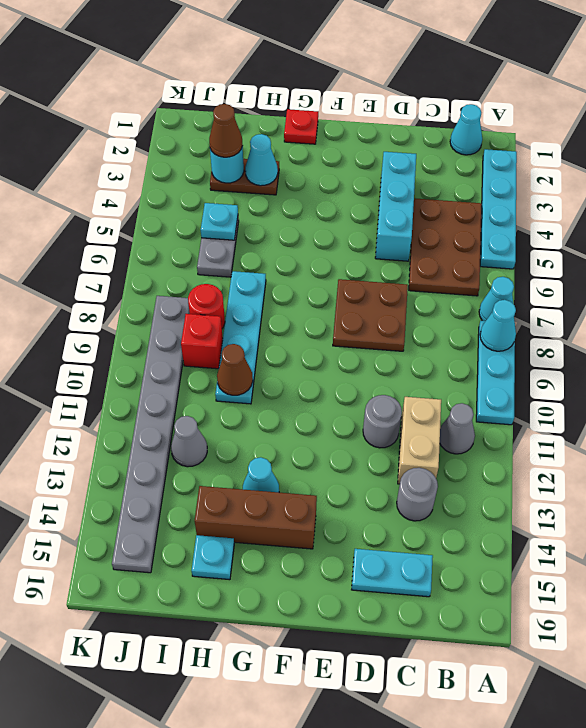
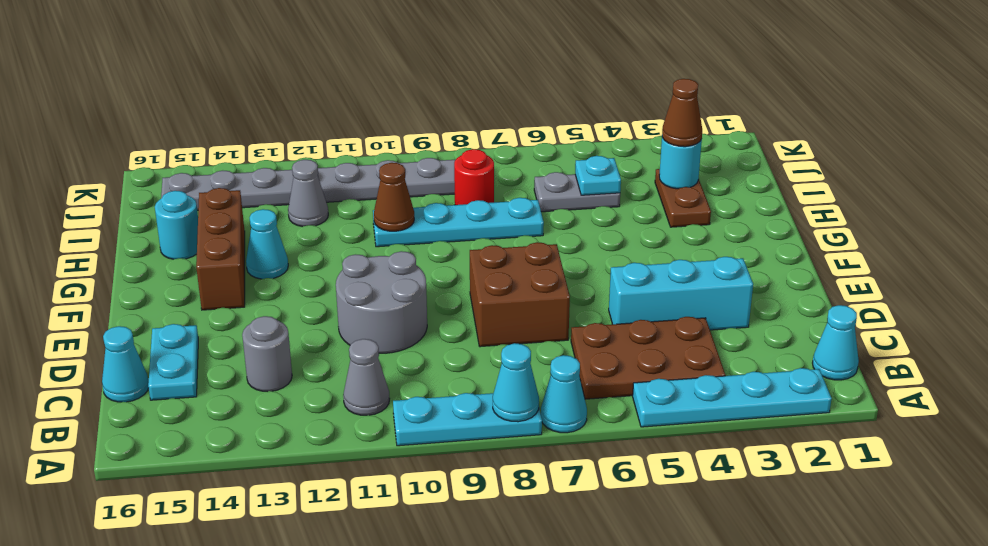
tan brick C11:C12 level 1 -> none
brown plate D7:E8 level 1 -> brown brick D7:E8 level 1
grey round brick D11 level 1 -> grey round brick D10:E11 level 1
red plate G1 level 1 -> none
cyan cone H3 level 2 -> cyan cone C16 level 1
cyan plate H15 level 1 -> cyan round brick H15 level 1
red brick I9 level 1 -> none

